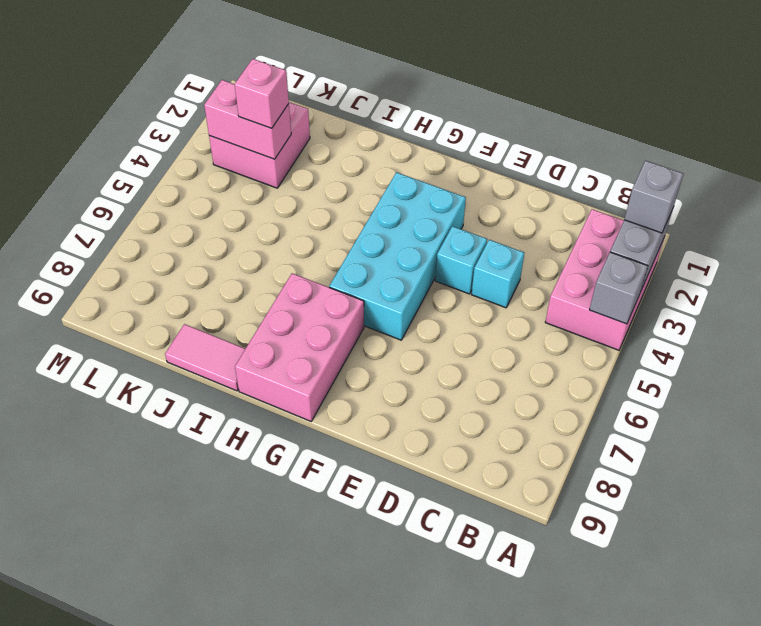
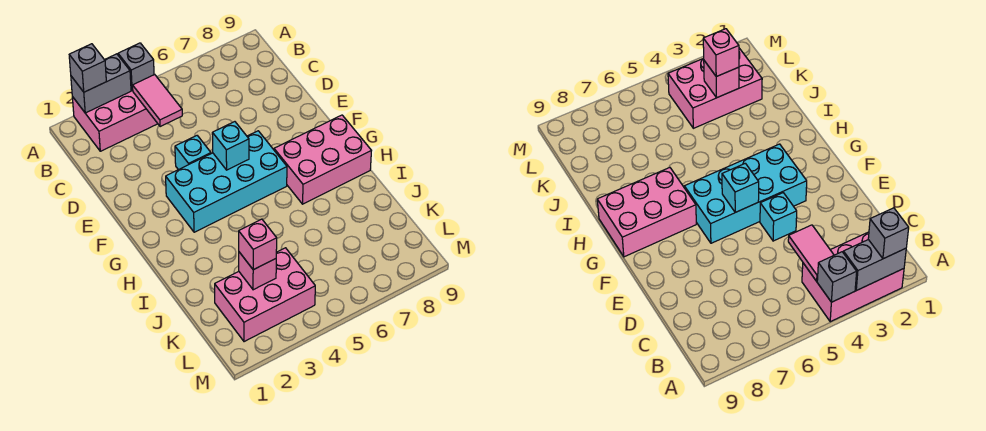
cyan brick D4 level 1 -> cyan brick F5 level 2
pink tile I9:J9 level 1 -> pink tile B4:C4 level 2
pink brick K2:L3 level 1 -> pink brick K2:L4 level 1
pink brick K3:L3 level 2 -> pink brick K3 level 2

